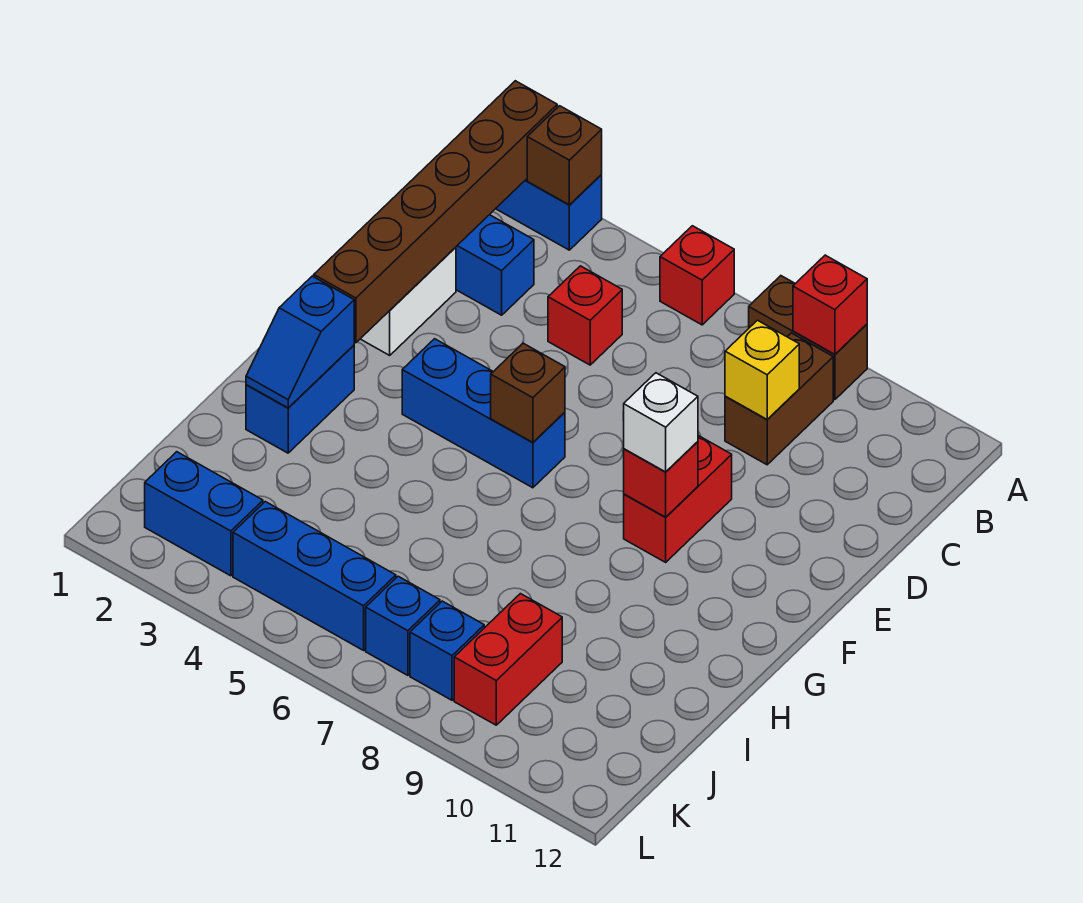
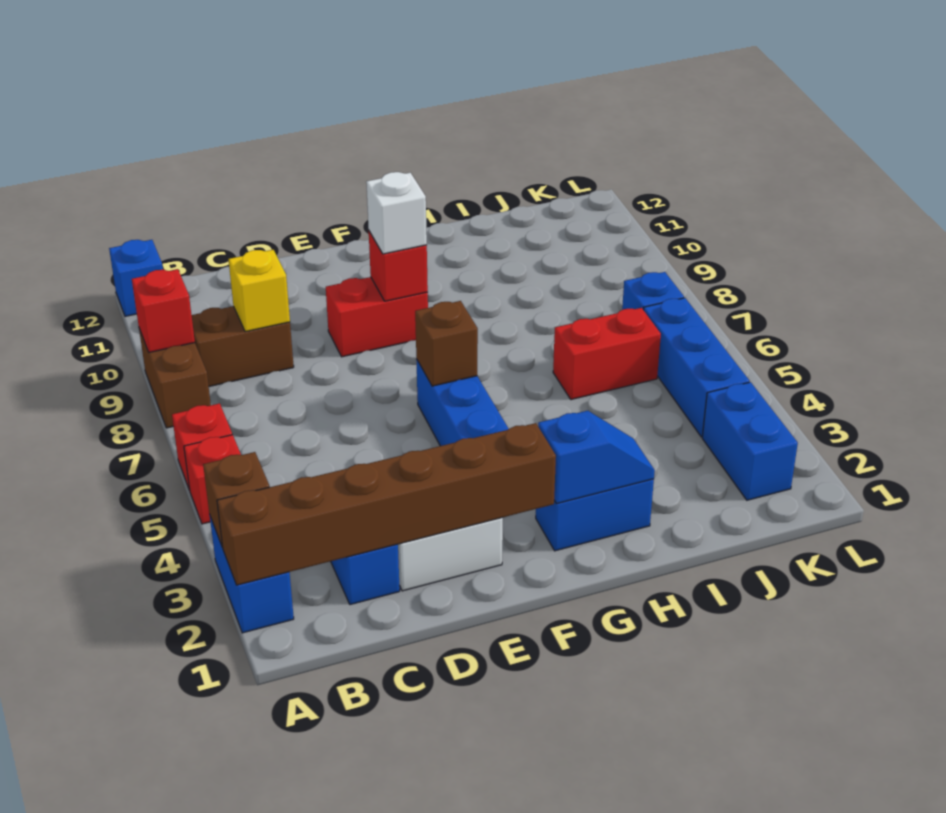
red brick C5 level 1 -> red brick A5 level 1
red brick J9:K9 level 1 -> red brick I6:J6 level 1
blue brick K8 level 1 -> blue brick A12 level 1

